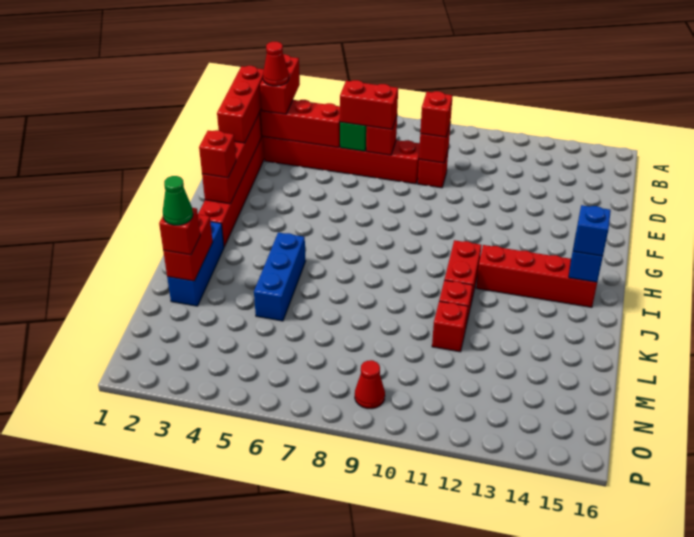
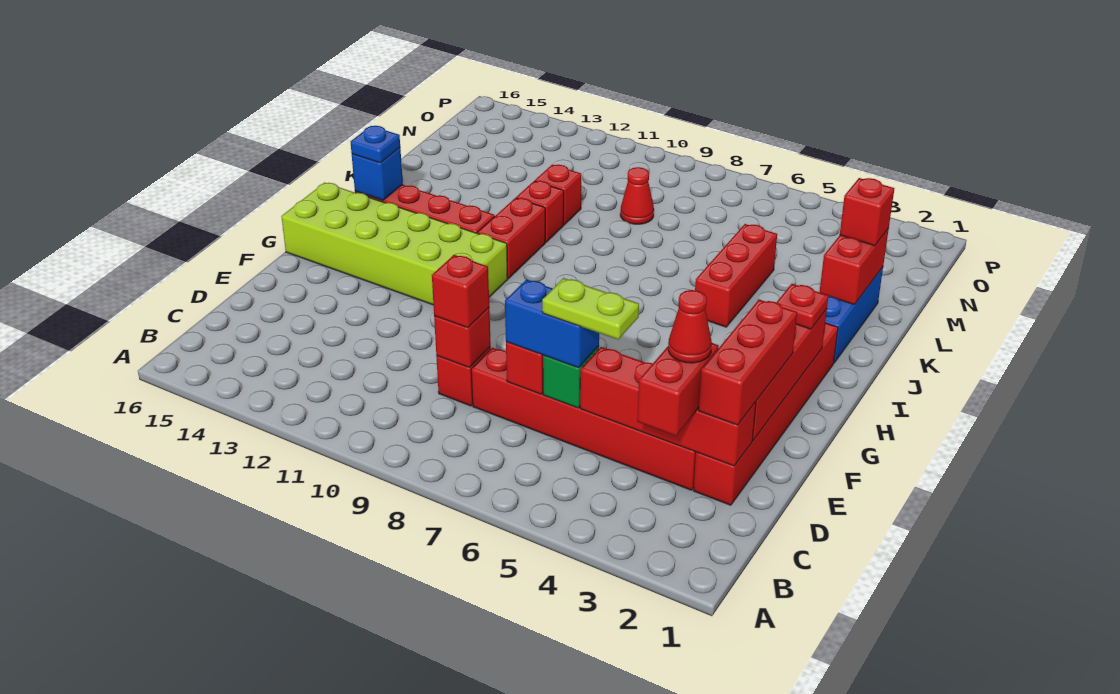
none -> lime plate D5:D6 level 4
red brick D6:D7 level 3 -> blue brick D6:D7 level 3
none -> lime brick G11:H16 level 1
red brick H2 level 3 -> red plate H2 level 3
blue brick I15 level 3 -> blue plate I15 level 3
blue brick J5:L5 level 1 -> red brick J5:L5 level 1
green cone L2 level 4 -> none
red cone O9 level 1 -> red cone M9 level 1

